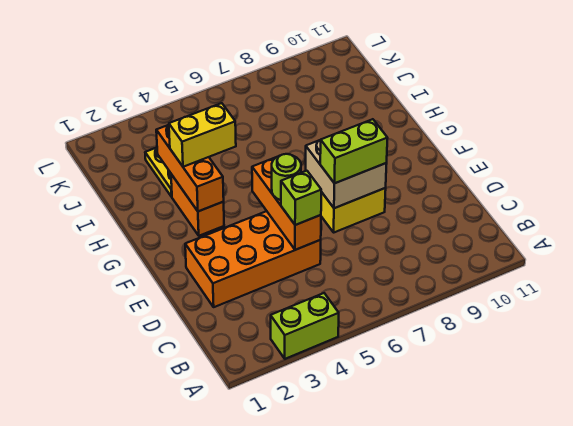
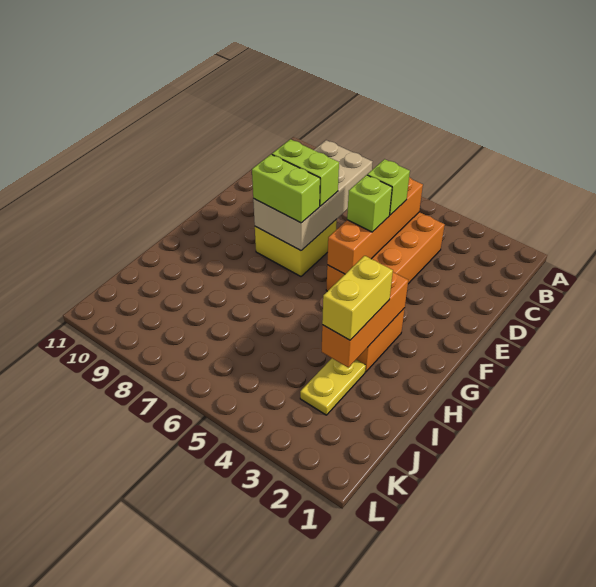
lime brick A3:A4 level 1 -> lime brick F7:F8 level 3
orange brick D2:E5 level 1 -> orange brick C4:F5 level 1
orange brick D5:F5 level 2 -> orange brick C5:F5 level 2
lime round brick E5 level 3 -> lime brick E5 level 3
tan brick E7:F8 level 2 -> tan brick C7:F8 level 2
yellow brick H3:H4 level 3 -> yellow brick H3:I3 level 3

